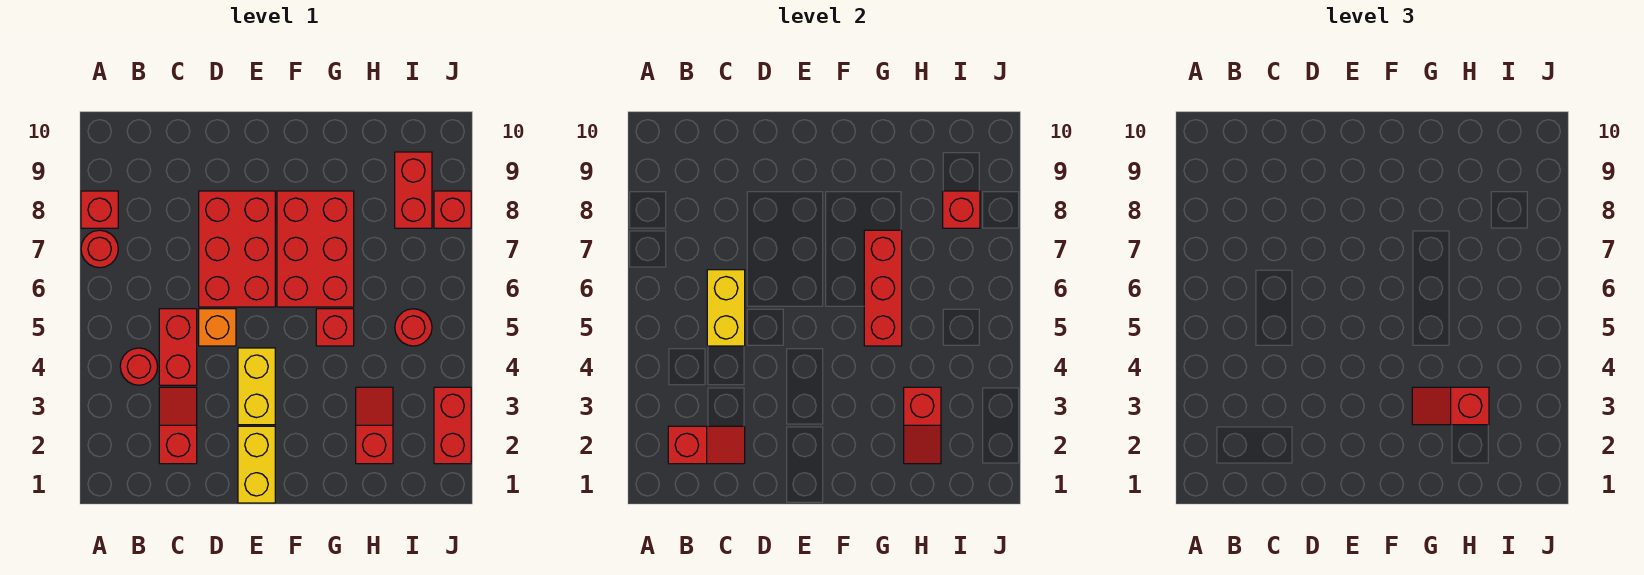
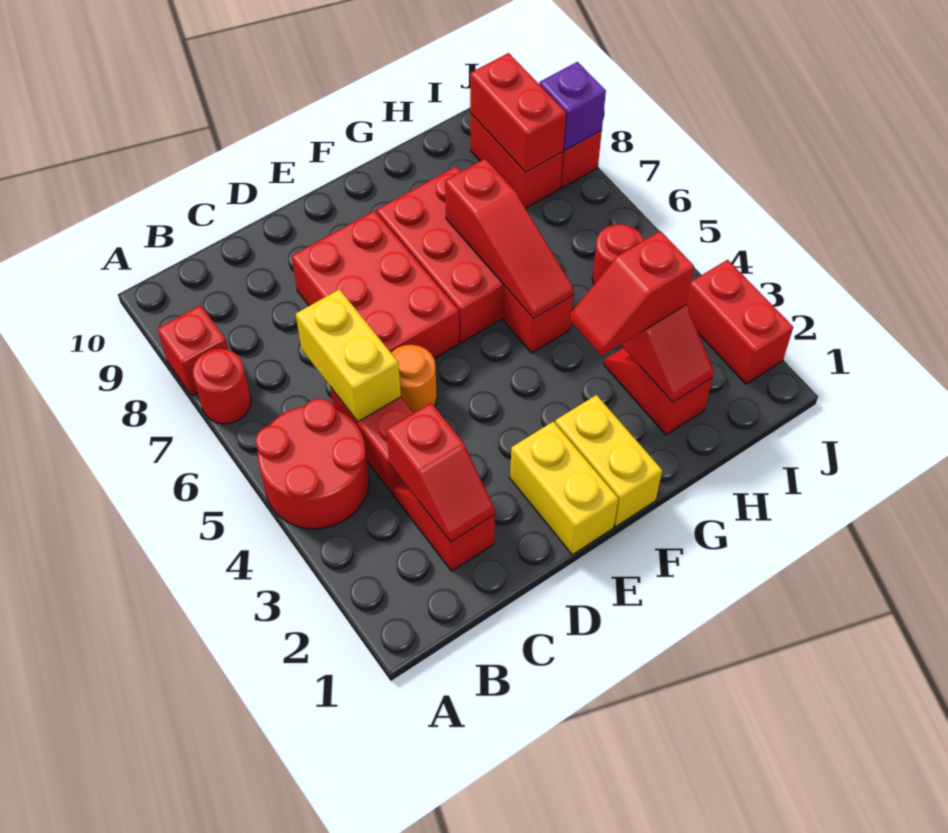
red slope B2:C2 level 2 top B -> red slope C2:C3 level 2 top 3
red round brick B4 level 1 -> red round brick A4:B5 level 1
orange brick D5 level 1 -> orange round brick D5 level 1
yellow brick E3:E4 level 1 -> yellow brick F1:F2 level 1
red brick G5:G7 level 2 -> red slope G5:G7 level 2 top 7
red brick I8 level 2 -> red brick I8:I9 level 2
none -> purple brick J8 level 2

